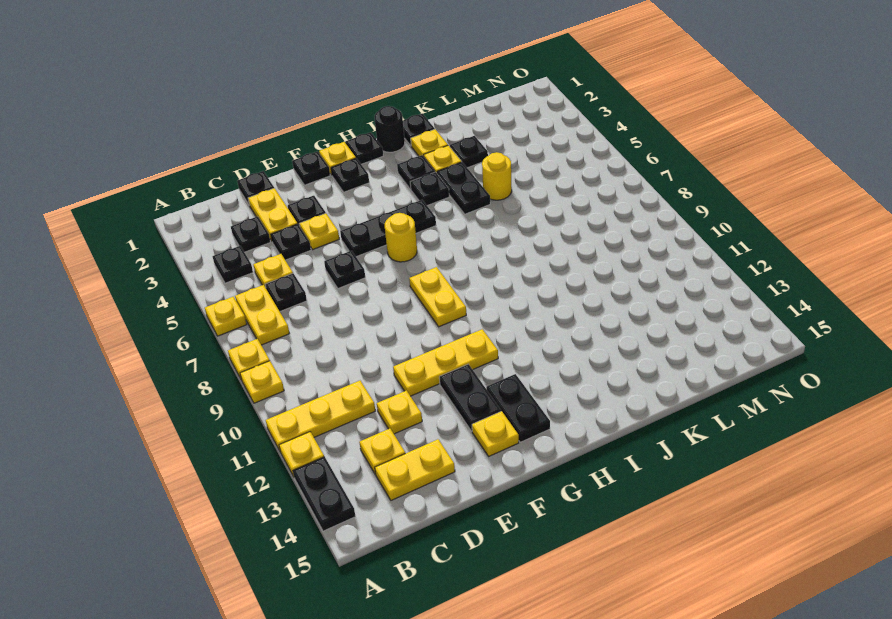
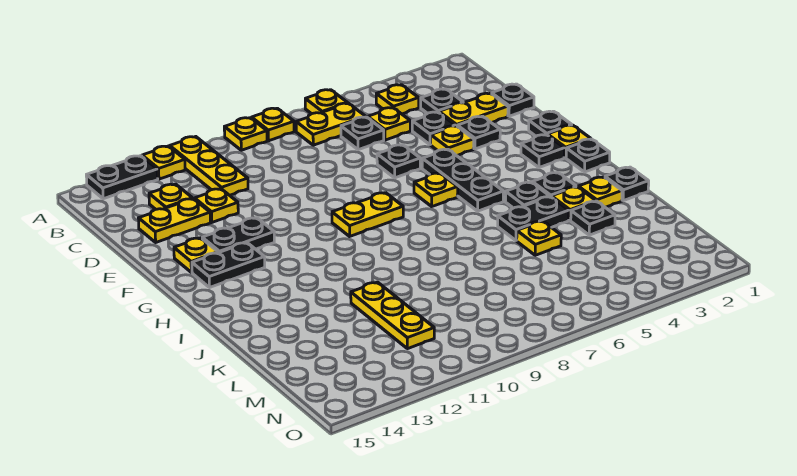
black plate B4 level 1 -> yellow plate B4 level 1
yellow plate C14:D14 level 1 -> yellow plate D13:D14 level 1
yellow plate E11:G11 level 1 -> yellow plate K11:M11 level 1
yellow round brick G6 level 1 -> yellow plate G6 level 1
black round brick I1 level 1 -> none
yellow round brick K5 level 1 -> yellow plate K5 level 1

